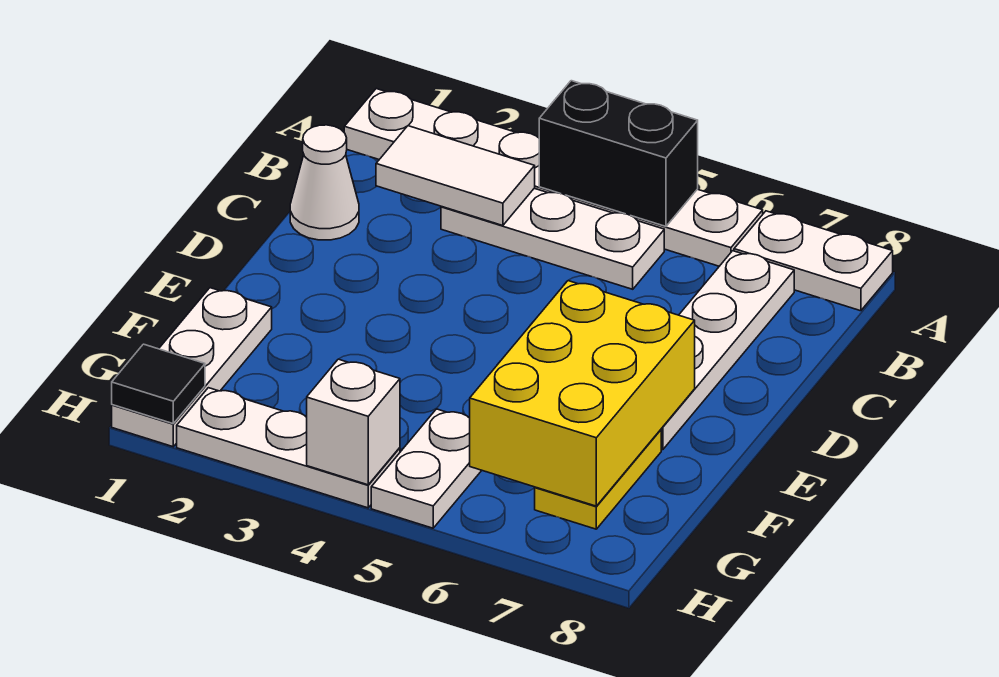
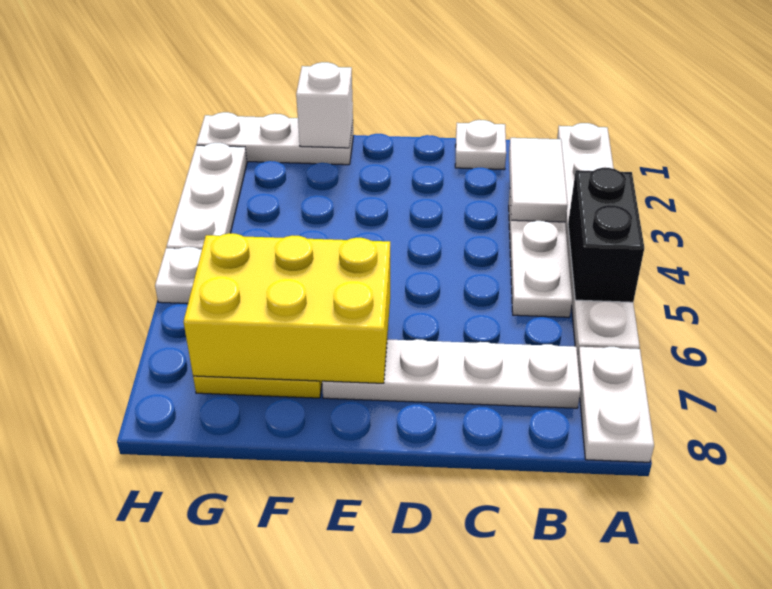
white cone C1 level 1 -> white plate C1 level 1
black tile H1 level 2 -> none
white brick H4 level 2 -> white brick F1 level 2

